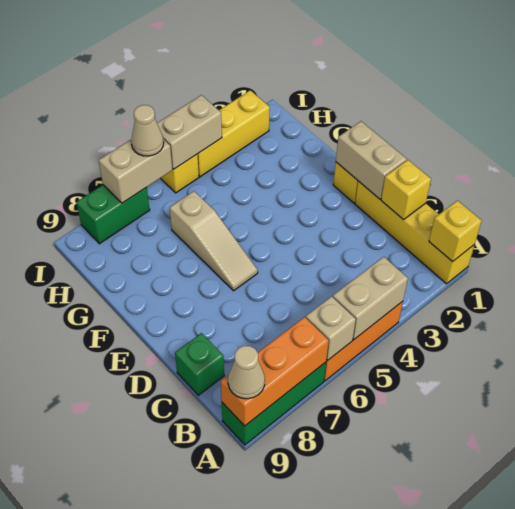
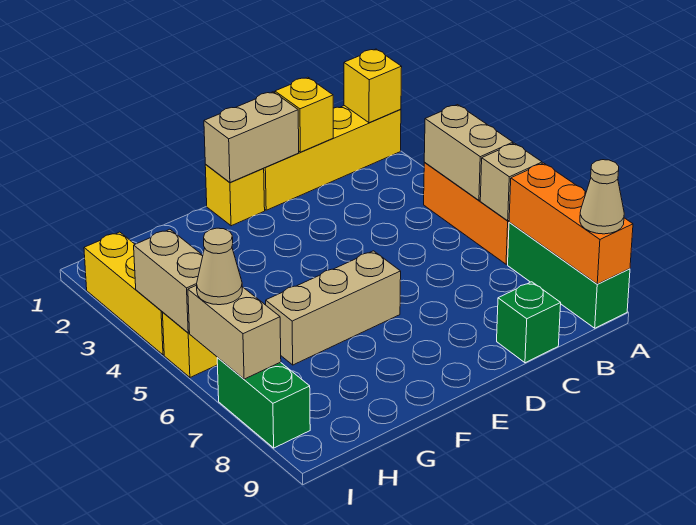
tan slope E6:G6 level 1 top G -> tan brick E6:G6 level 1

